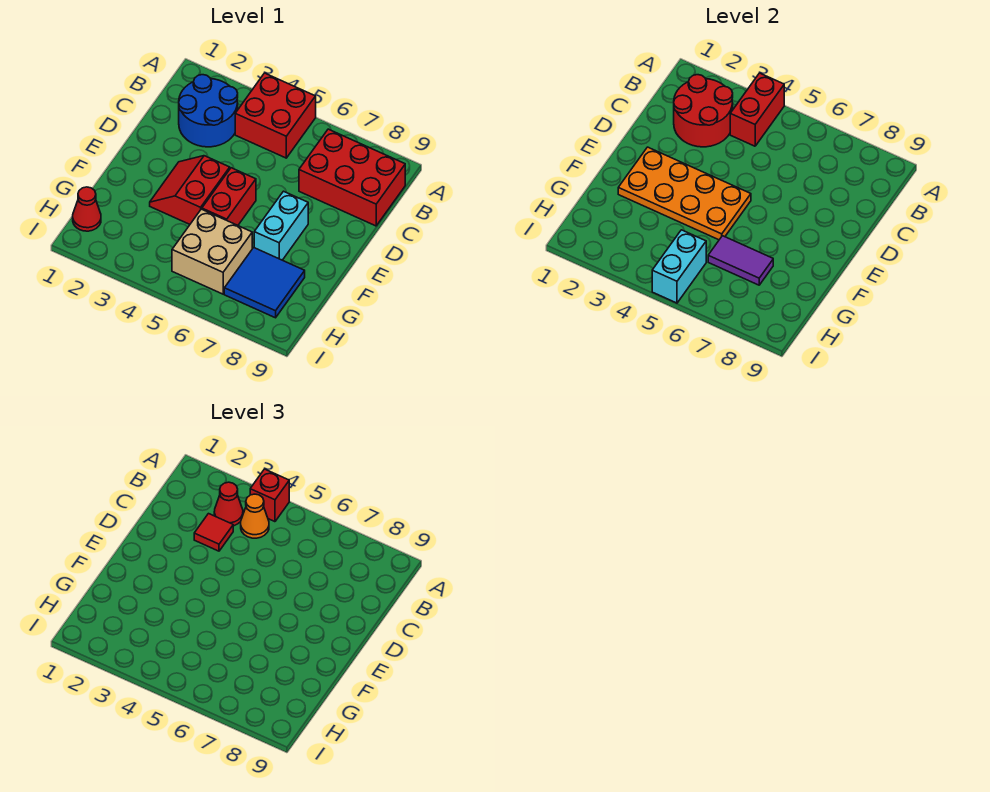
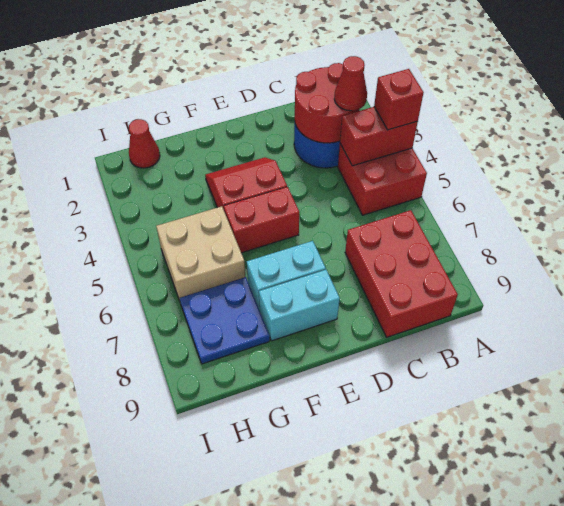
orange cone B4 level 3 -> none
red tile C3 level 3 -> none
orange plate E2:F5 level 2 -> none
purple tile G6:G7 level 2 -> none
blue tile G7:H8 level 1 -> blue plate G7:H8 level 1
cyan brick H5:I5 level 2 -> cyan brick E8:F8 level 1

